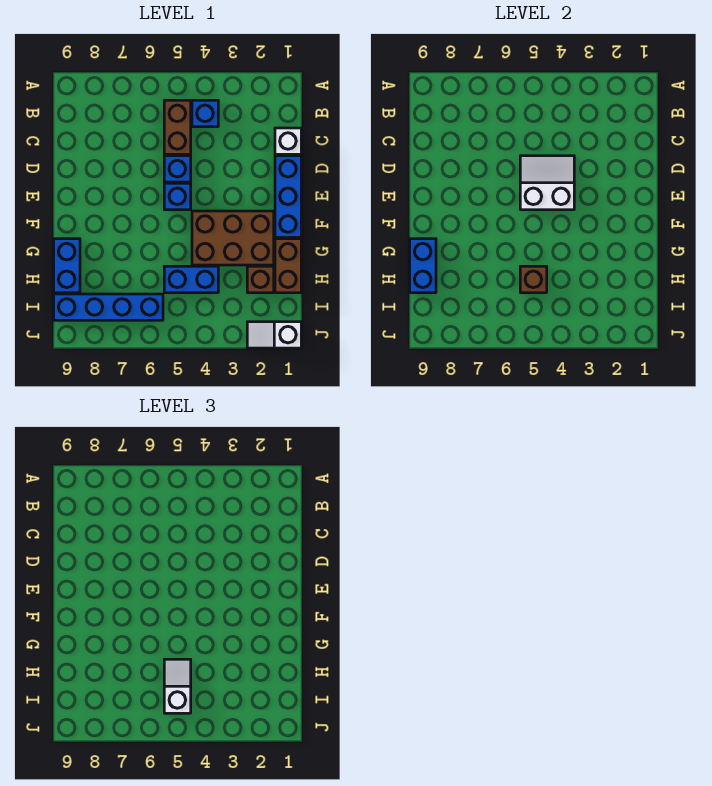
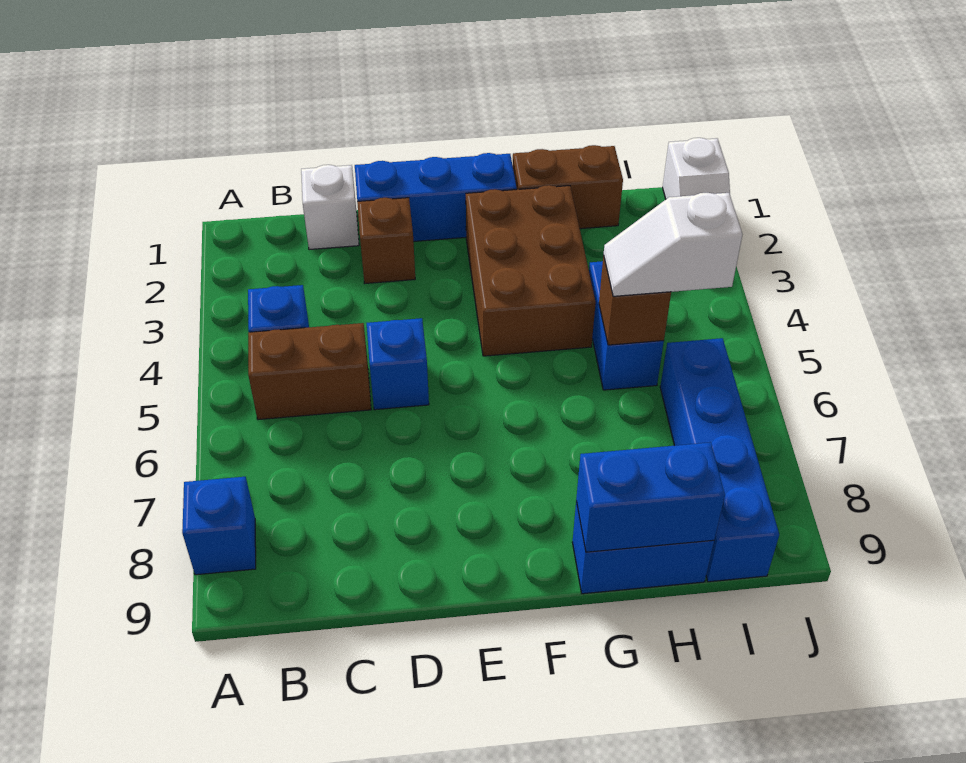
white slope D4:E5 level 2 top E -> none
blue brick E5 level 1 -> blue brick A8 level 1
brown brick H2 level 1 -> brown brick D2 level 1

